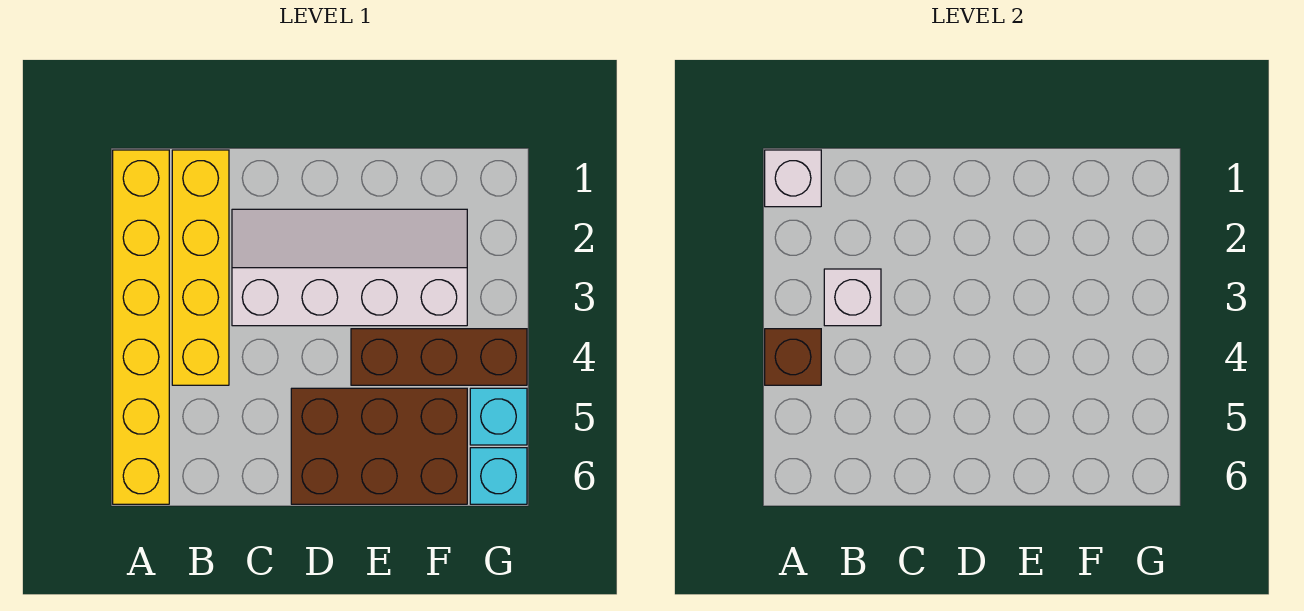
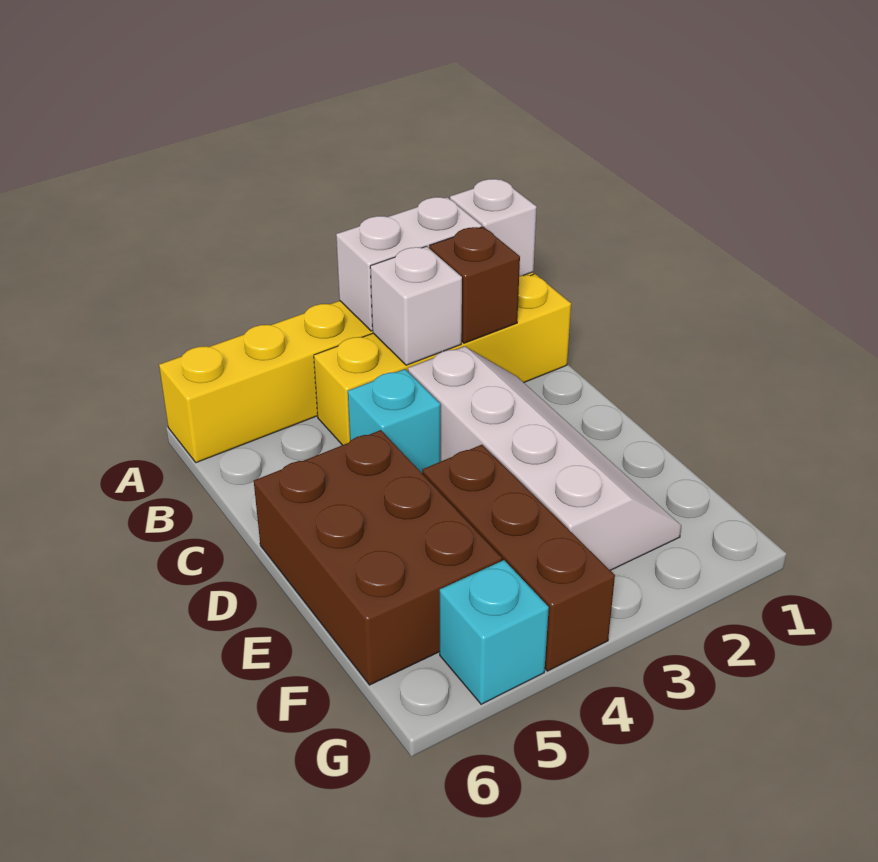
none -> white brick A2:A3 level 2
brown brick A4 level 2 -> brown brick B2 level 2
cyan brick G6 level 1 -> cyan brick C4 level 1

